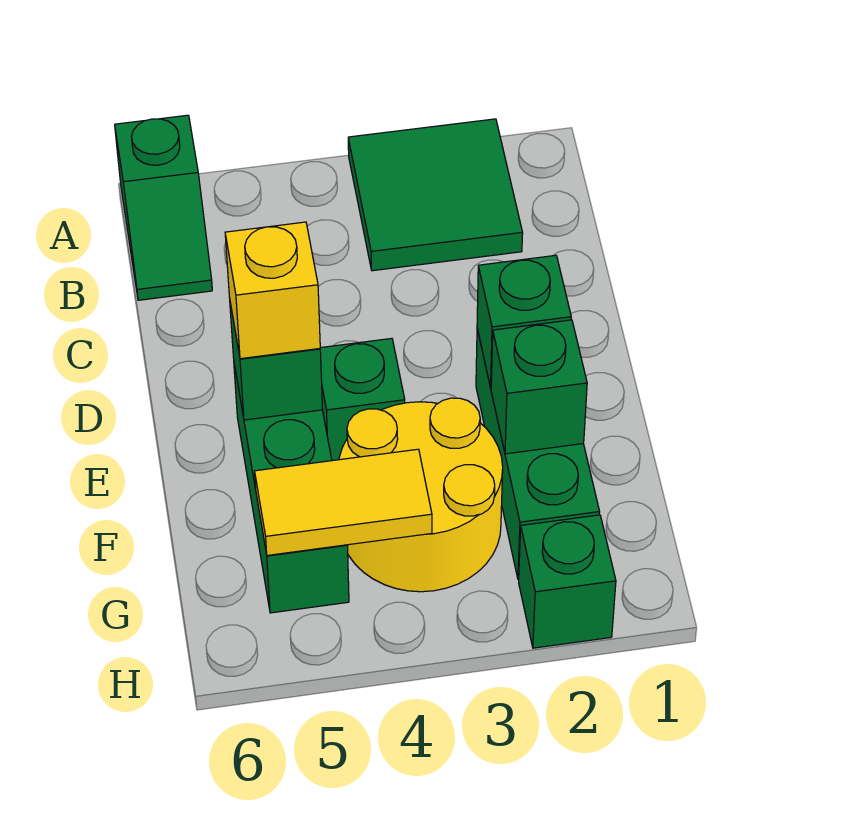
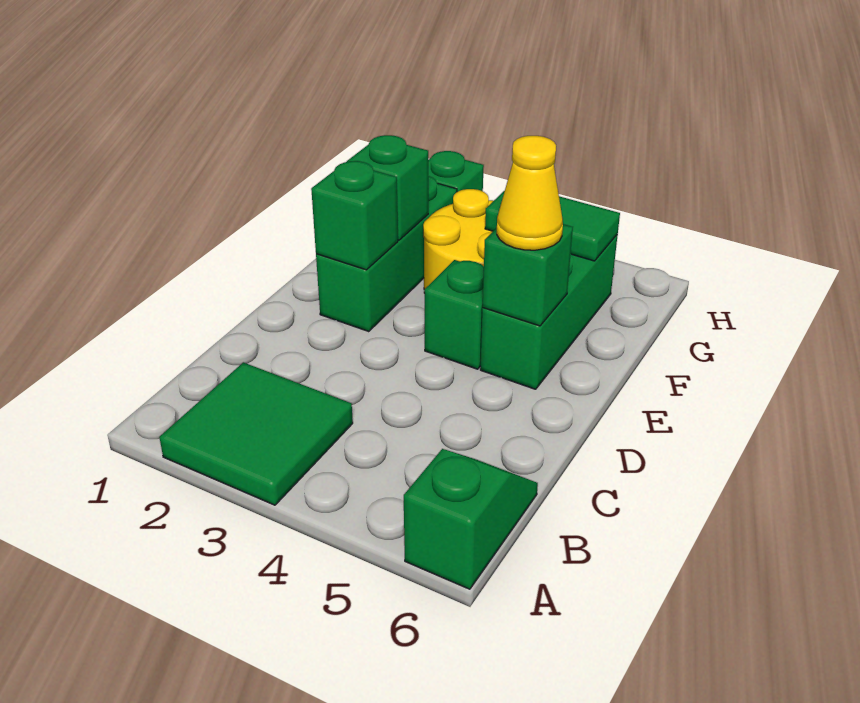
yellow brick E5 level 3 -> yellow cone E5 level 3
yellow tile G4:G5 level 2 -> green tile G4:G5 level 2

